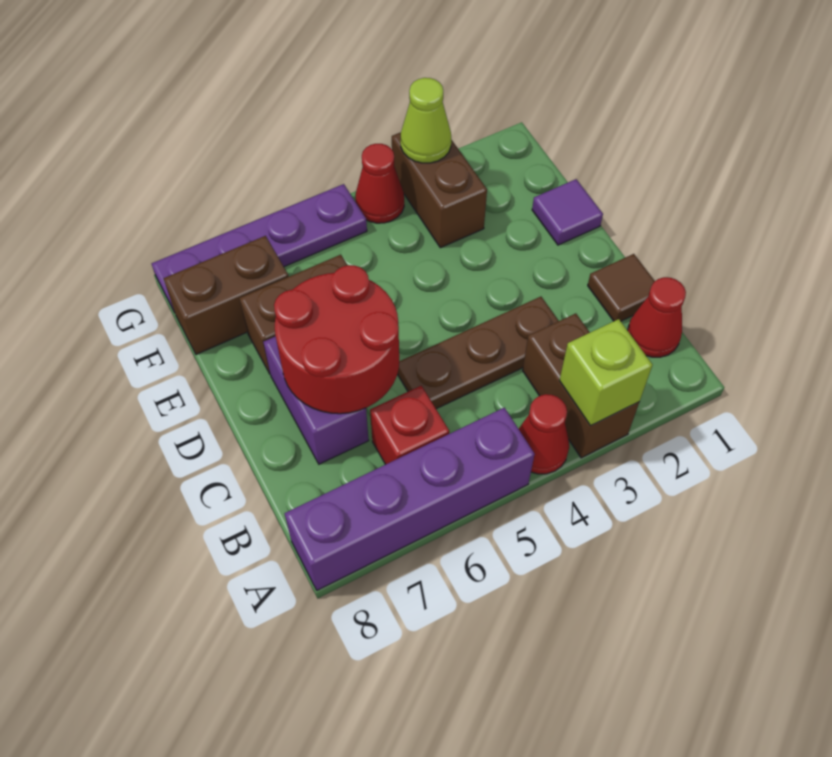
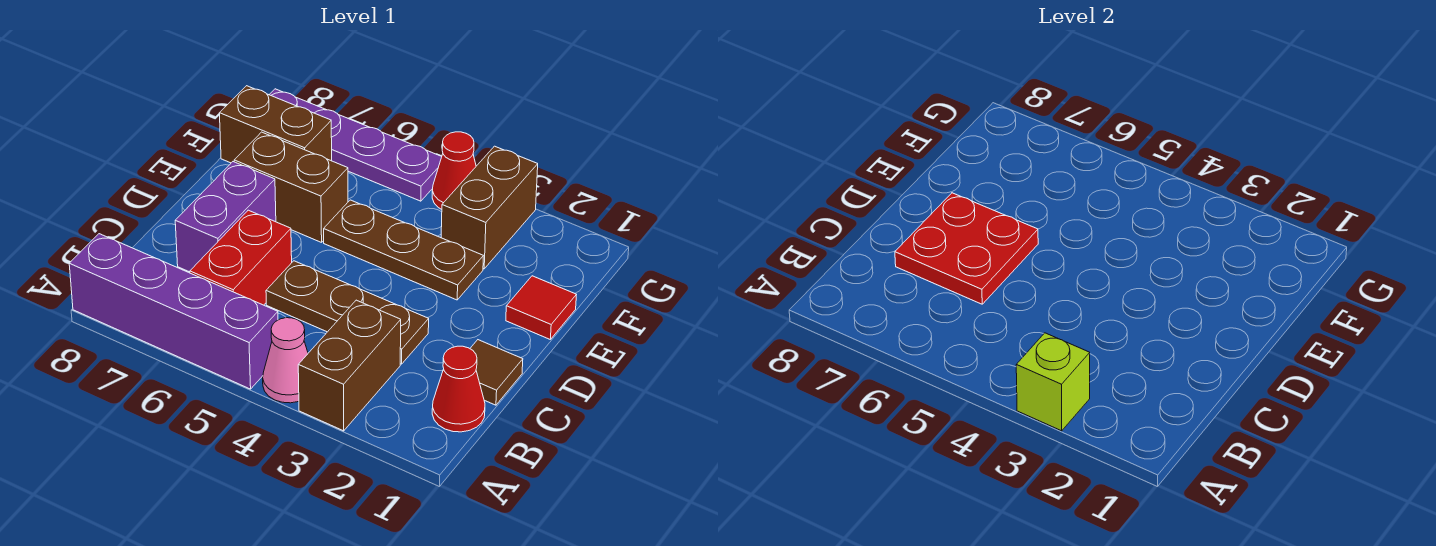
red cone A4 level 1 -> pink cone A4 level 1
red brick B6 level 1 -> red brick B6:C6 level 1
red round brick C6:D7 level 2 -> red plate C6:D7 level 2
purple tile E1 level 1 -> red tile E1 level 1
none -> brown plate E3:E5 level 1
lime cone G3 level 2 -> none

